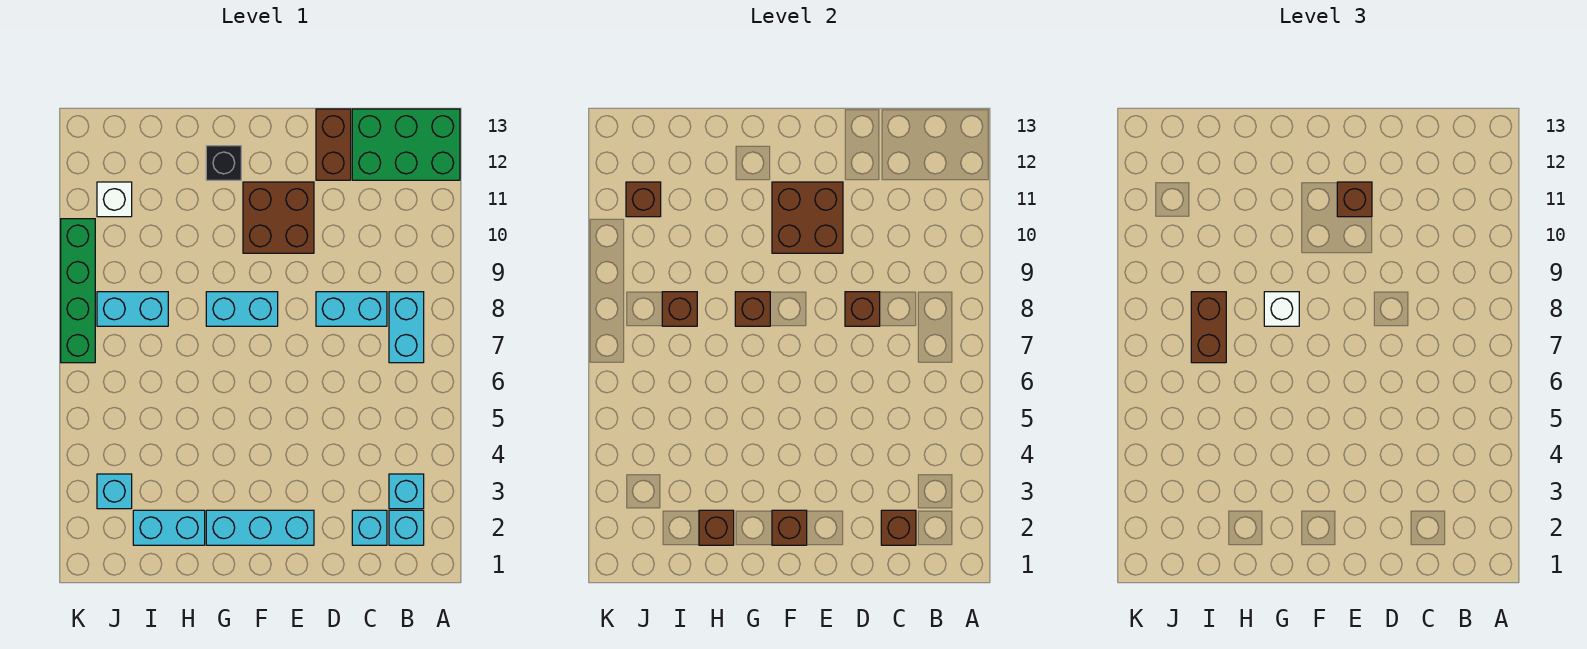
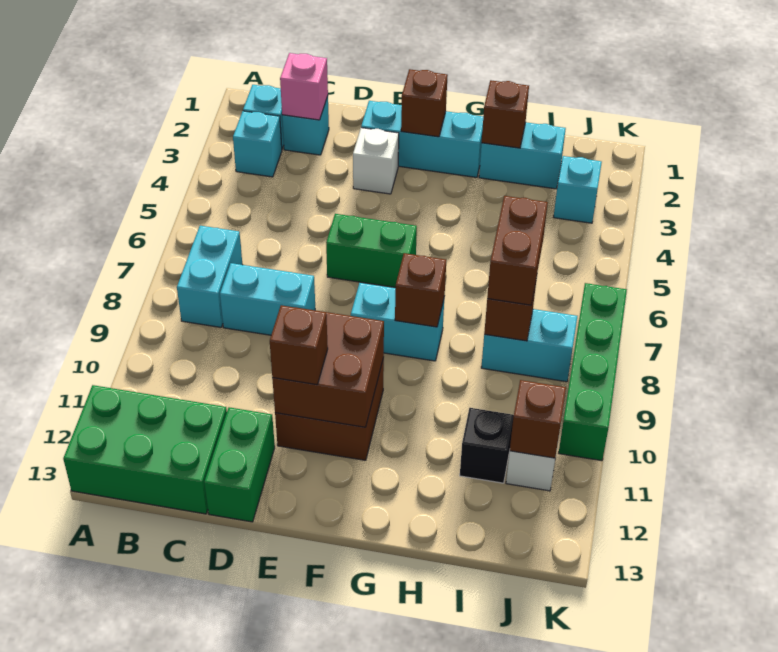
brown brick C2 level 2 -> pink brick C2 level 2
brown brick D8 level 2 -> none
brown brick D12:D13 level 1 -> green brick D12:D13 level 1
none -> green brick E6:F6 level 1
white brick G8 level 3 -> white brick E3 level 1
black brick G12 level 1 -> black brick I11 level 1

